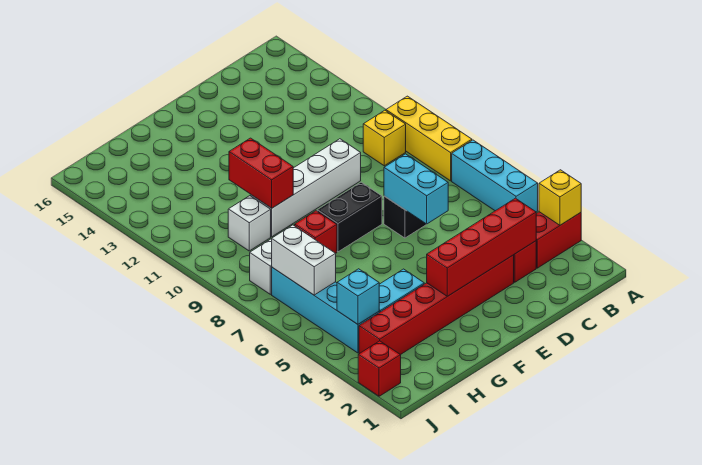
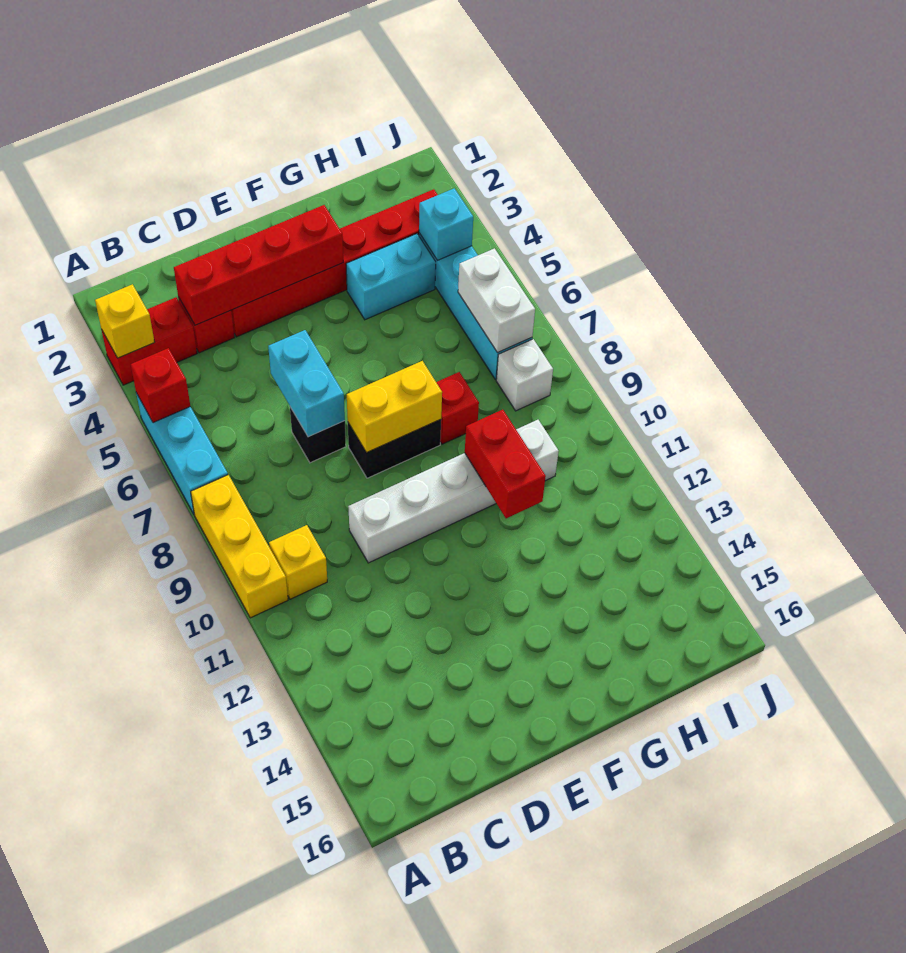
none -> yellow brick E8:F8 level 2
red brick J2 level 1 -> red brick A5 level 2

